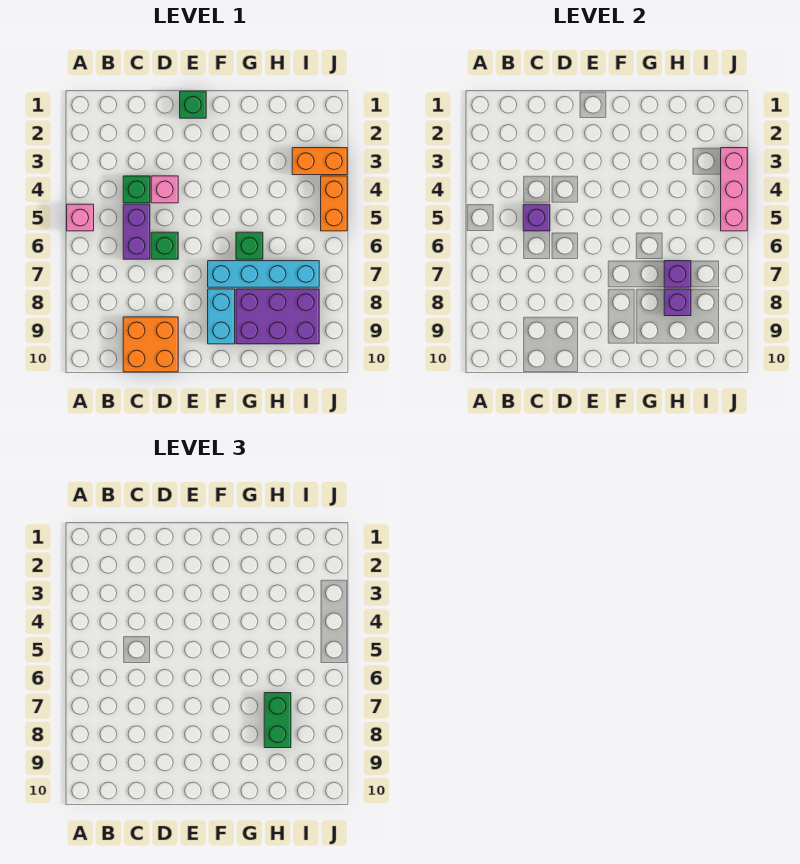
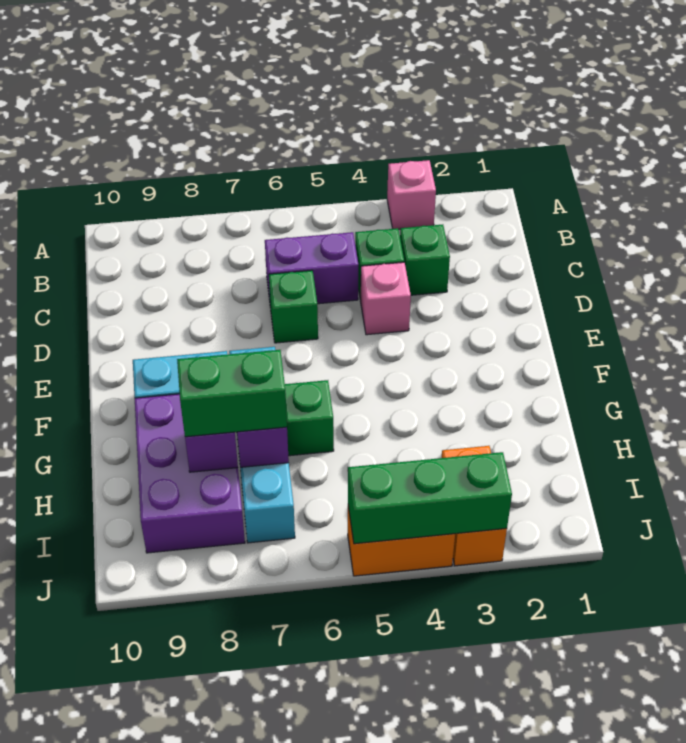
pink brick A5 level 1 -> pink brick A3 level 1
purple brick C5 level 2 -> none
orange brick C9:D10 level 1 -> none
green brick E1 level 1 -> green brick C3 level 1
pink brick J3:J5 level 2 -> green brick J3:J5 level 2

